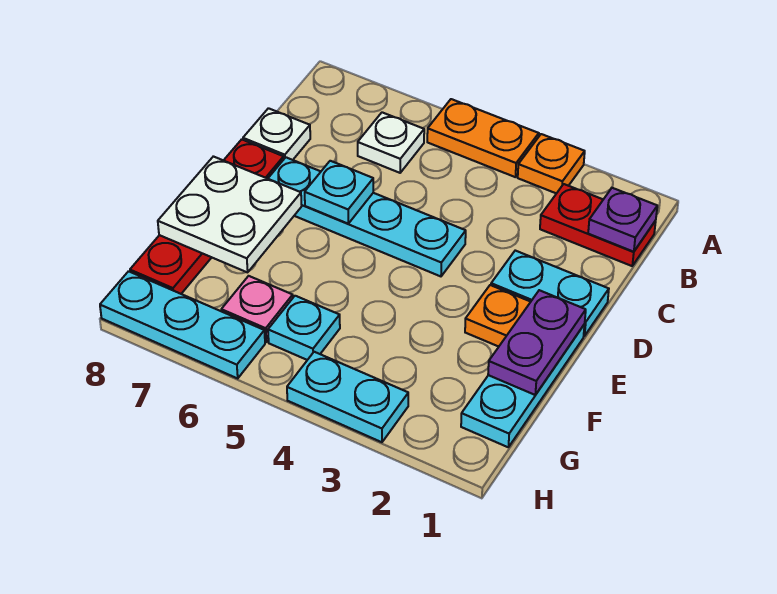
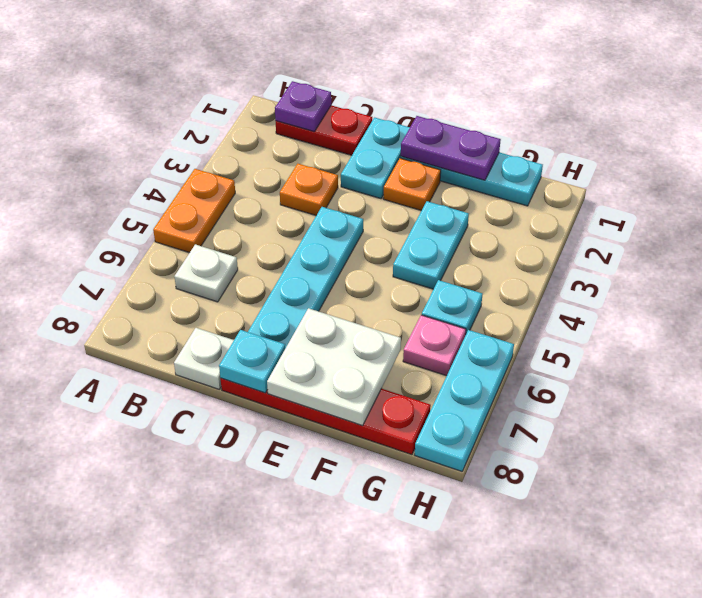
orange plate A3 level 1 -> orange plate C3 level 1
red plate B1:B2 level 1 -> red plate B1:C1 level 1
cyan plate D6 level 2 -> cyan plate D8 level 2
cyan plate H3:H4 level 1 -> cyan plate F3:F4 level 1

